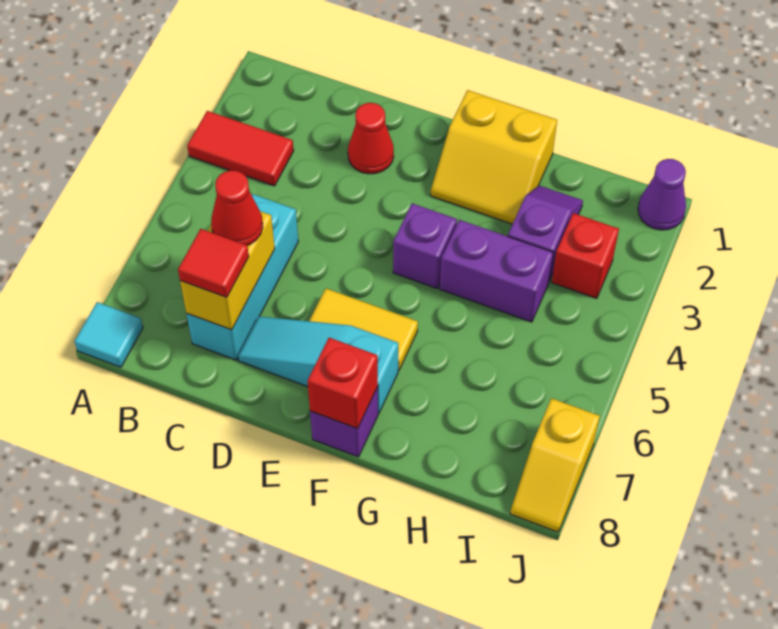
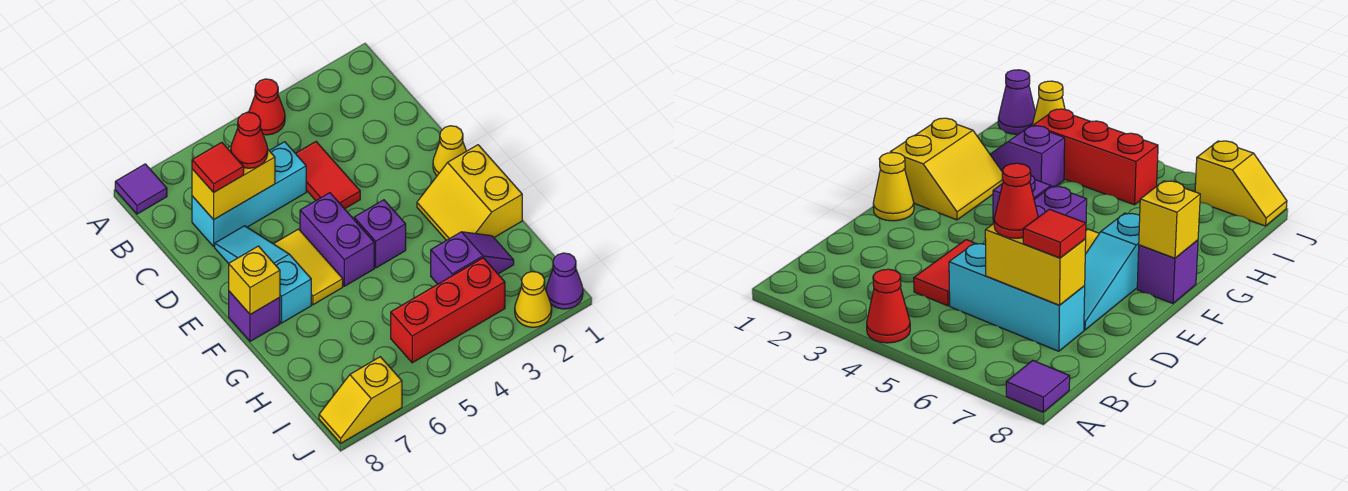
red tile A3:B3 level 1 -> red tile C4:D4 level 1
cyan tile A8 level 1 -> purple tile A8 level 1
red cone D2 level 1 -> red cone A4 level 1
none -> yellow cone E1 level 1
red brick F8 level 2 -> yellow brick F8 level 2
purple brick G4:H4 level 1 -> purple brick E5:F5 level 1
red brick I3 level 1 -> red brick I3:I5 level 1
none -> yellow cone J2 level 1

